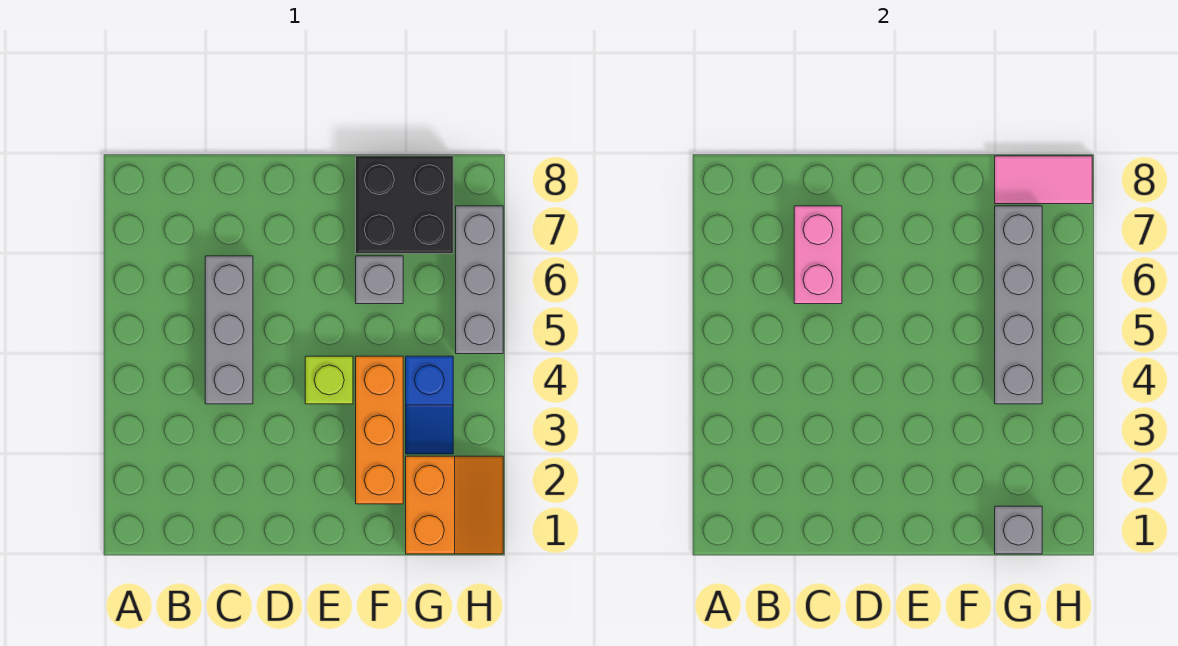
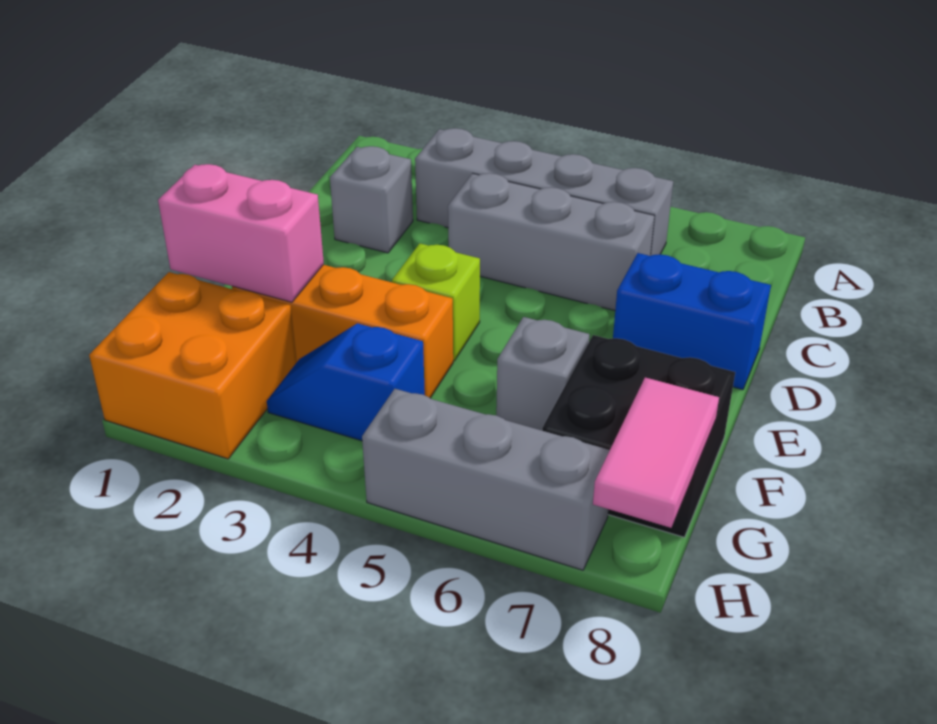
pink brick C6:C7 level 2 -> pink brick F1:F2 level 2
none -> blue brick D7:D8 level 1
orange slope G1:H2 level 1 top G -> orange brick G1:H2 level 1
grey brick G1 level 2 -> grey brick C2 level 1
grey brick G4:G7 level 2 -> grey brick B3:B6 level 1

